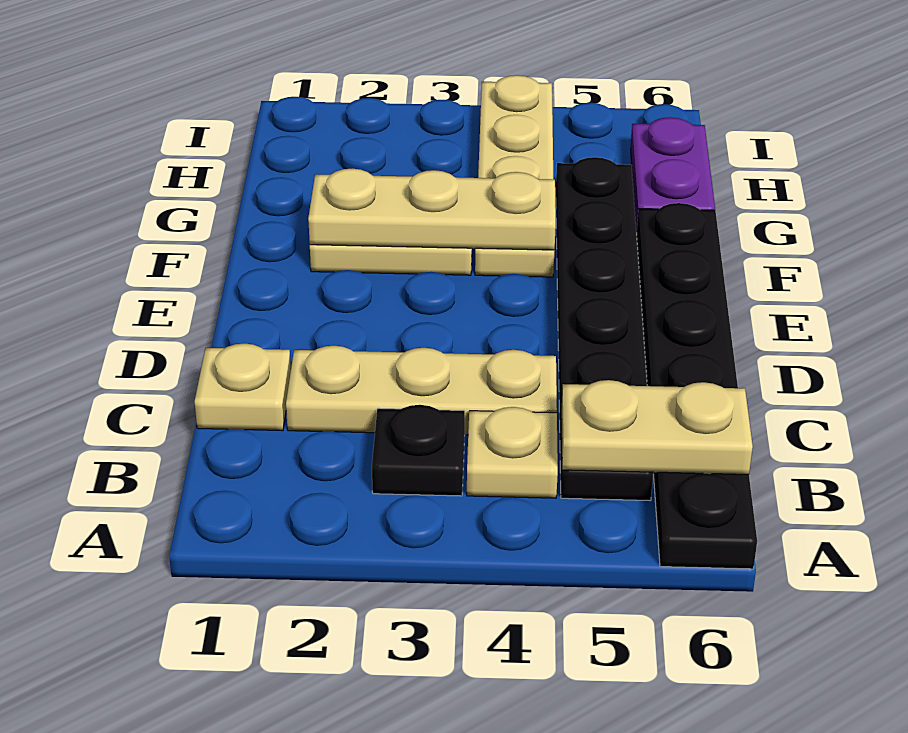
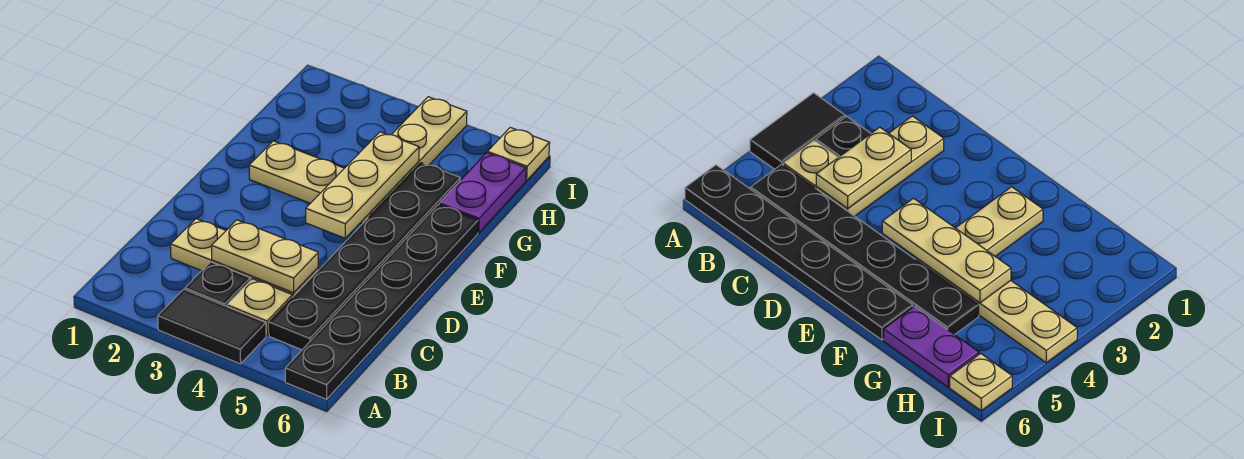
none -> black tile A3:A4 level 1
tan plate B5:B6 level 2 -> tan plate C3:C4 level 2
tan plate C1 level 1 -> tan plate I6 level 1
tan plate F2:F4 level 2 -> tan plate E4:G4 level 2

